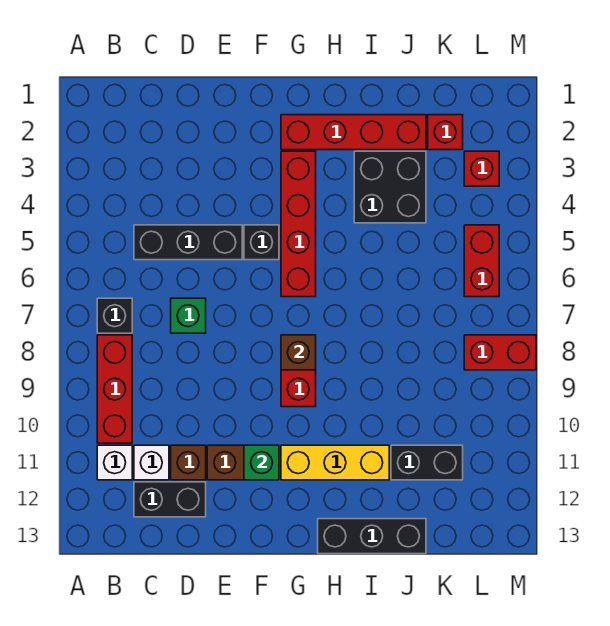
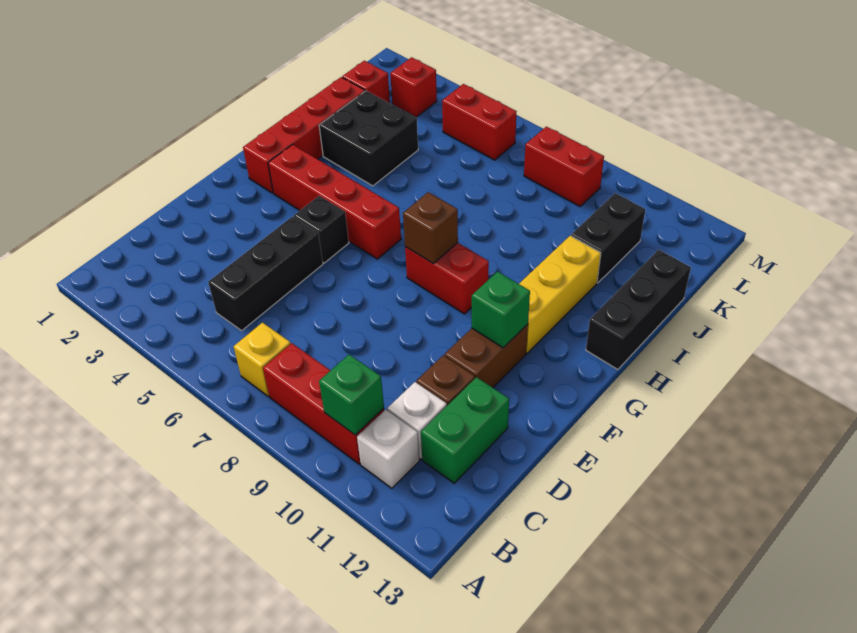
black brick B7 level 1 -> yellow brick B7 level 1
black brick C12:D12 level 1 -> green brick C12:D12 level 1
green brick D7 level 1 -> green brick B10 level 2
red brick L8:M8 level 1 -> red brick L8:L9 level 1

